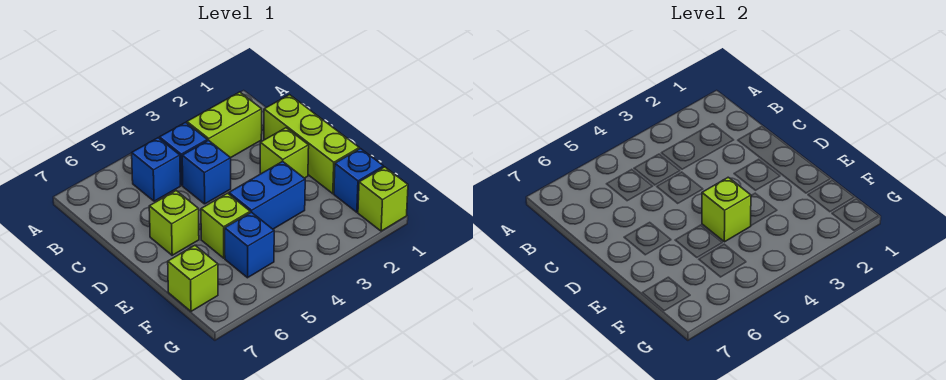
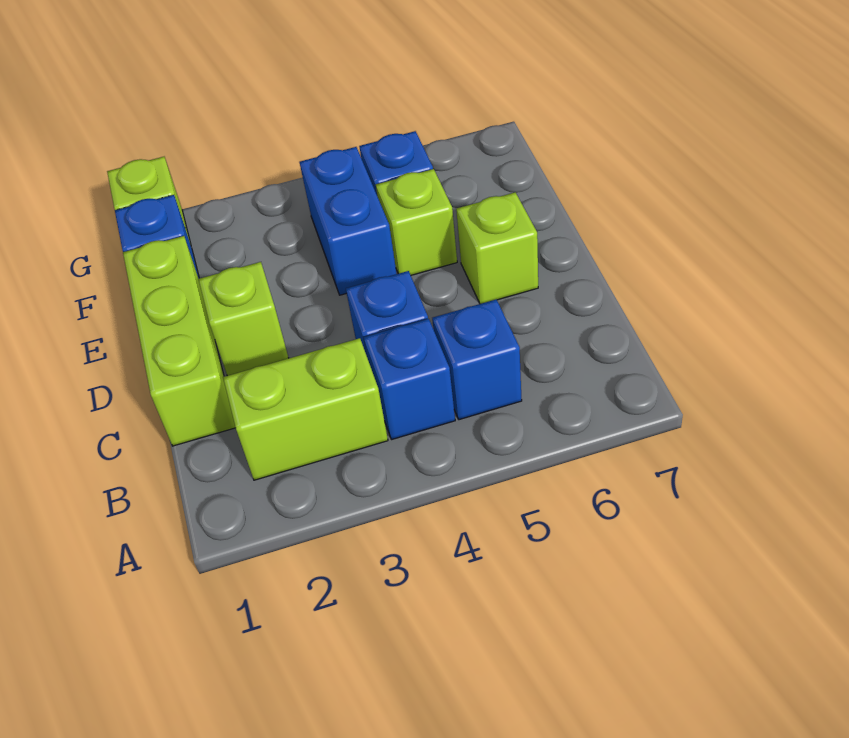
blue brick E3:E4 level 1 -> blue brick E4:F4 level 1
lime brick E4 level 2 -> none
lime brick F7 level 1 -> none

